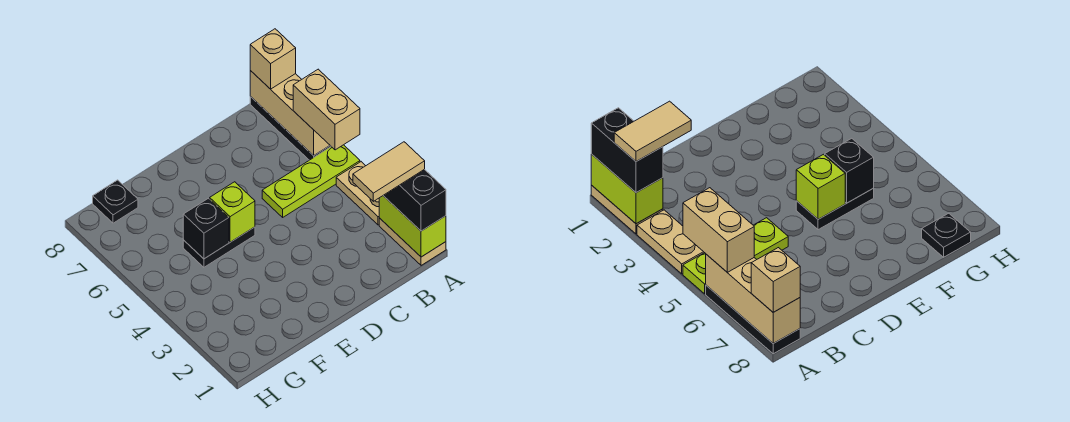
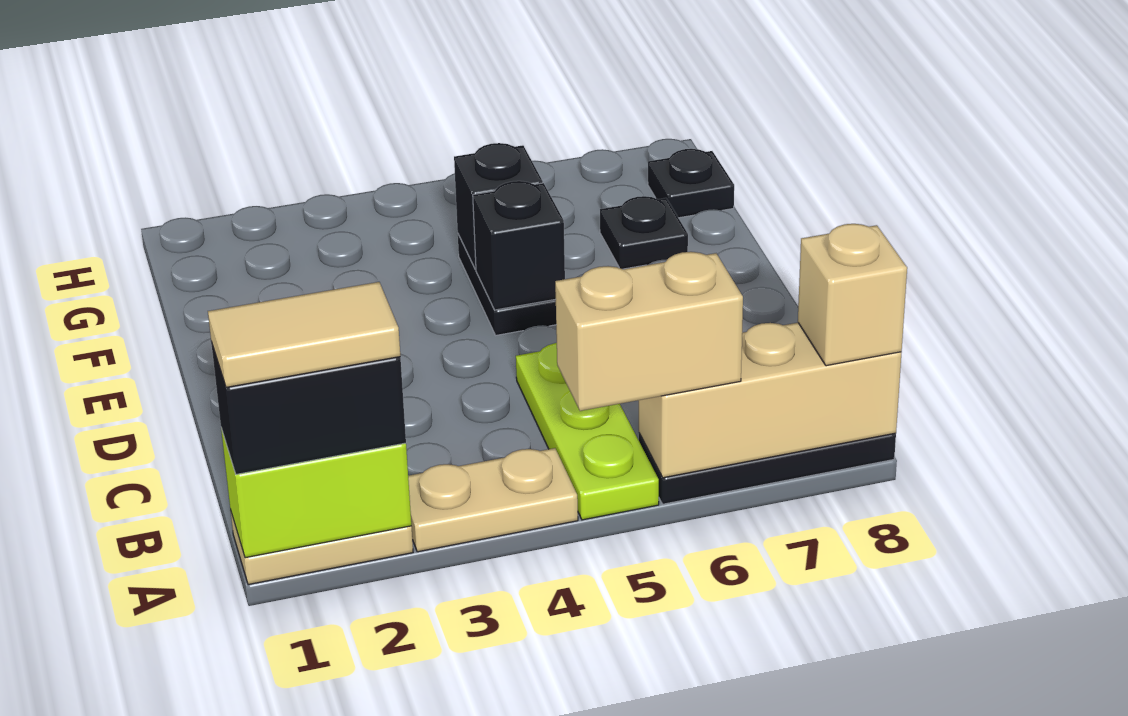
tan tile A2:B2 level 4 -> tan tile A1:A2 level 4
lime brick E5 level 2 -> black brick E5 level 2
none -> black plate F7 level 1

